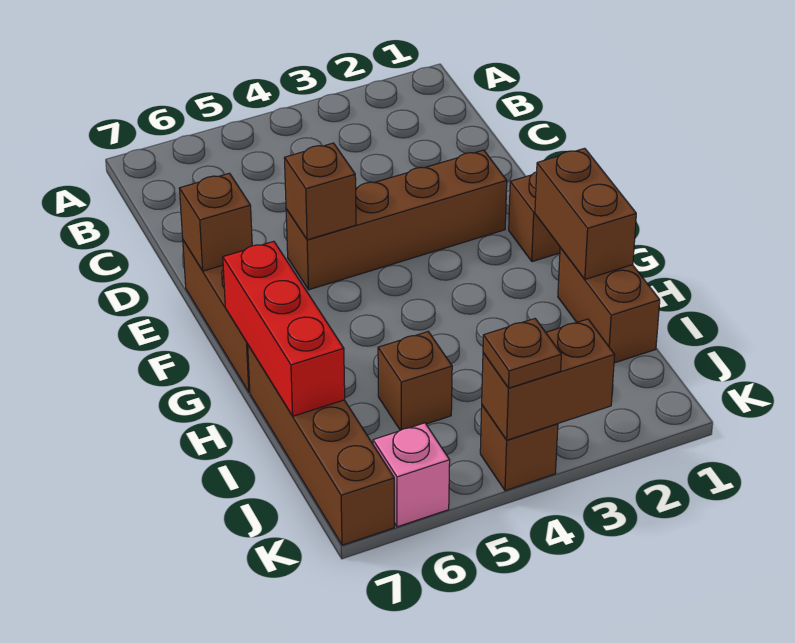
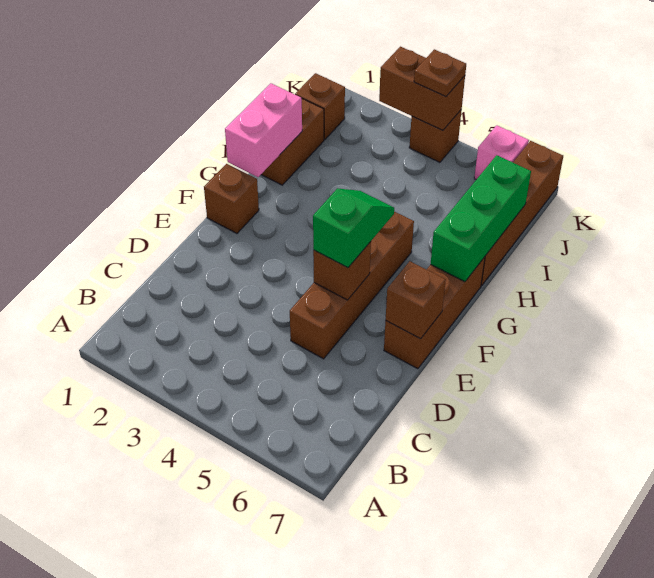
brown brick E2:E5 level 1 -> brown brick D5:G5 level 1
none -> green slope E5:F5 level 3 top E
brown brick G1:H1 level 2 -> pink brick G1:H1 level 2
red brick G7:I7 level 2 -> green brick G7:I7 level 2
brown brick I5 level 1 -> brown brick J1 level 1

